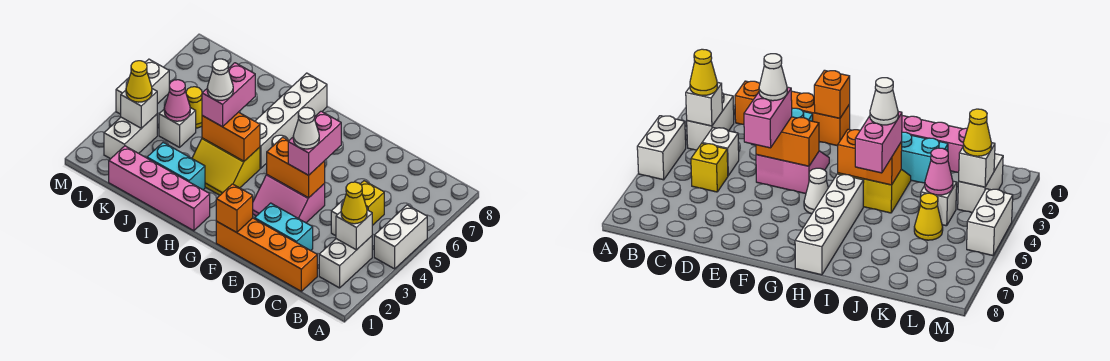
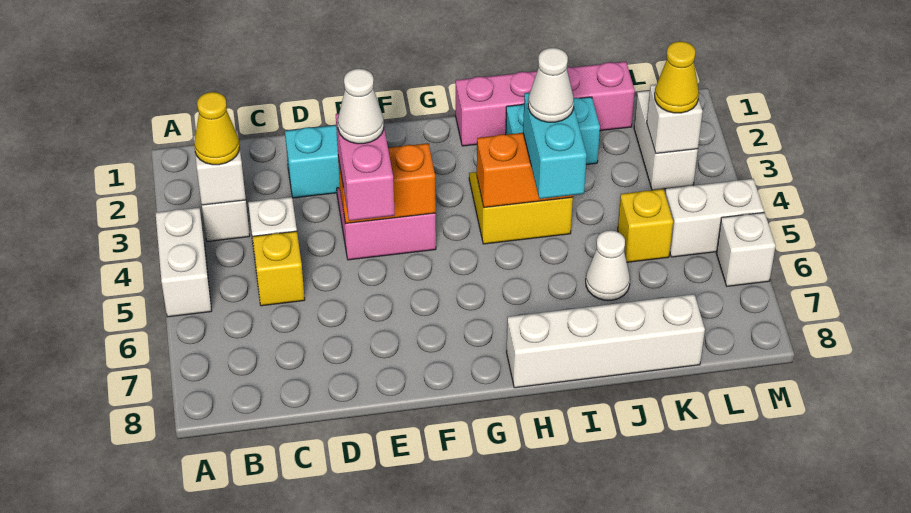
orange brick C1:F1 level 1 -> none
orange brick F1 level 2 -> none
white cone G5 level 1 -> white cone J6 level 1
white brick H5:H8 level 1 -> white brick H8:K8 level 1
pink brick I4:I5 level 3 -> cyan brick I4:I5 level 3
white brick K4 level 1 -> white brick M6 level 1
pink cone K4 level 2 -> none
yellow cone K5 level 1 -> yellow brick K5 level 1
white brick M4:M5 level 1 -> white brick L5:M5 level 1

